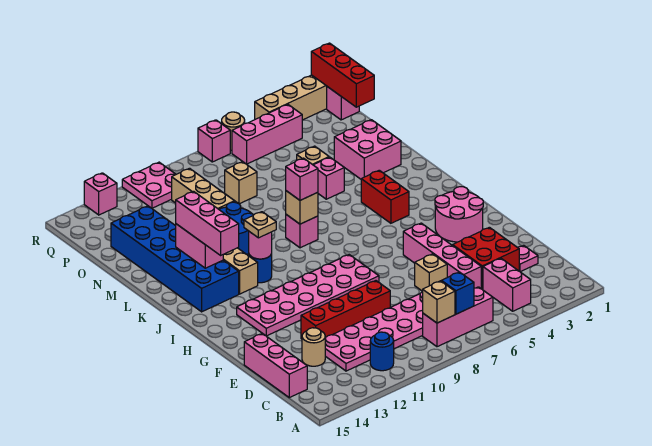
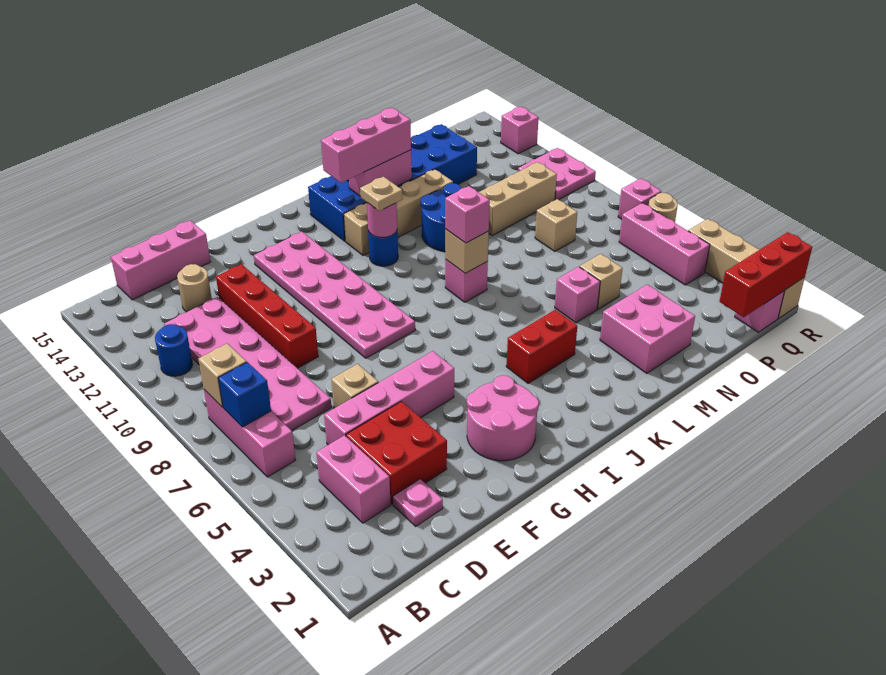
pink brick B4:C4 level 1 -> pink brick C3:C4 level 1

